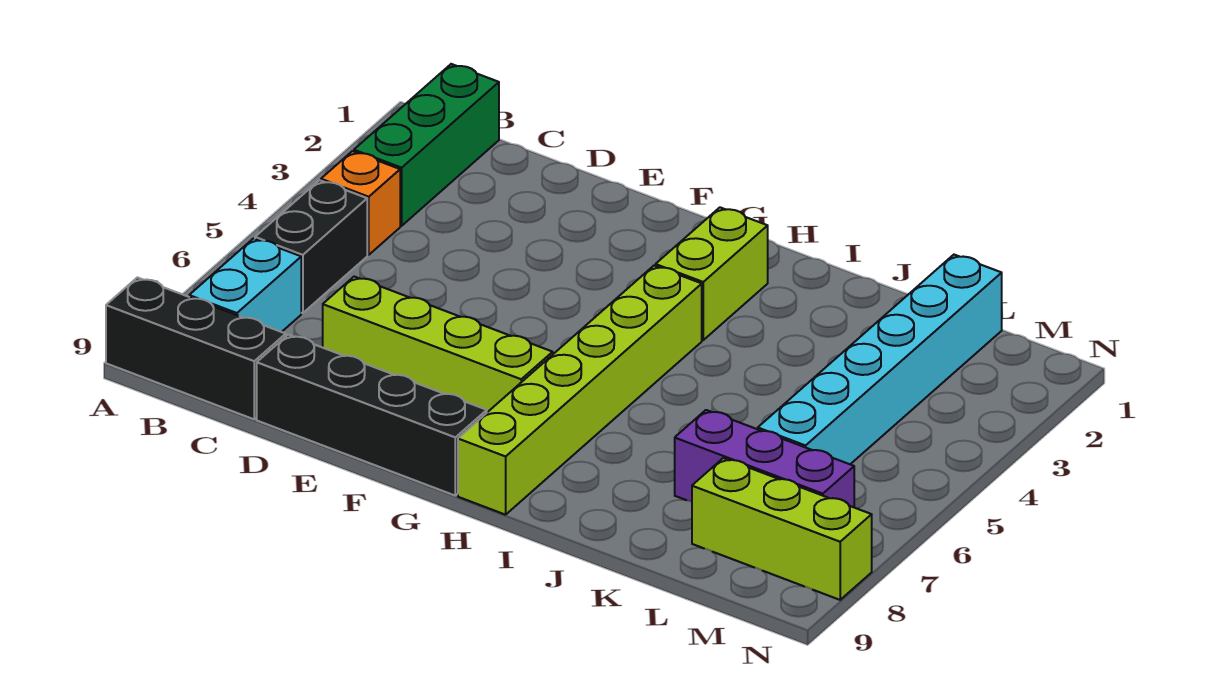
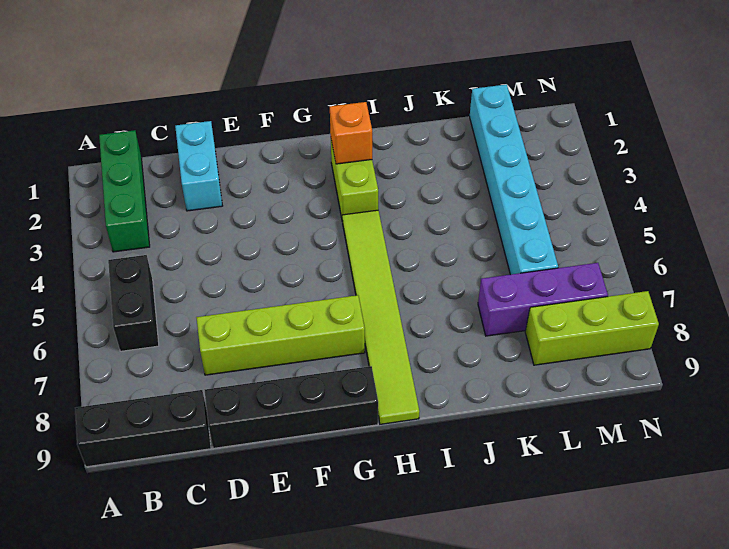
orange brick B4 level 1 -> orange brick H2 level 2
cyan brick B7:B8 level 1 -> cyan brick D1:D2 level 1
lime brick H4:H9 level 1 -> lime tile H4:H9 level 1

